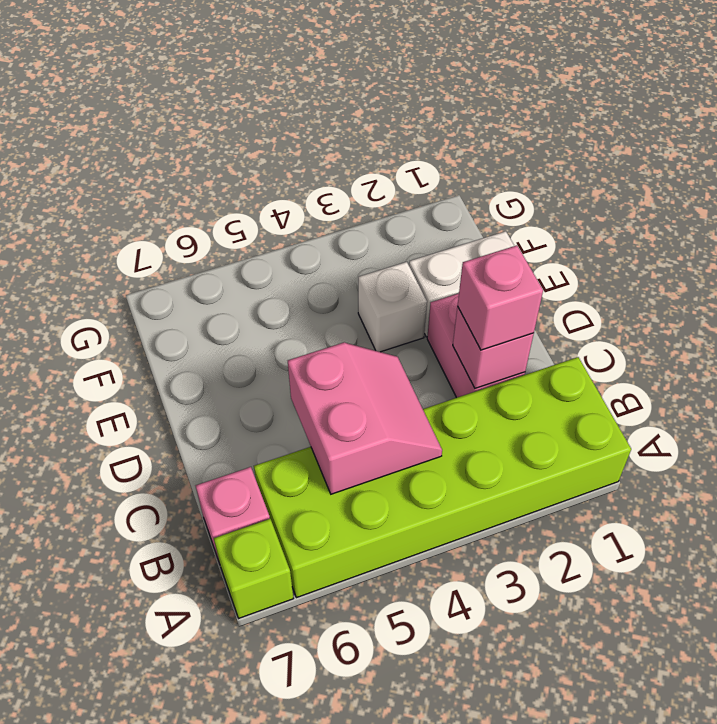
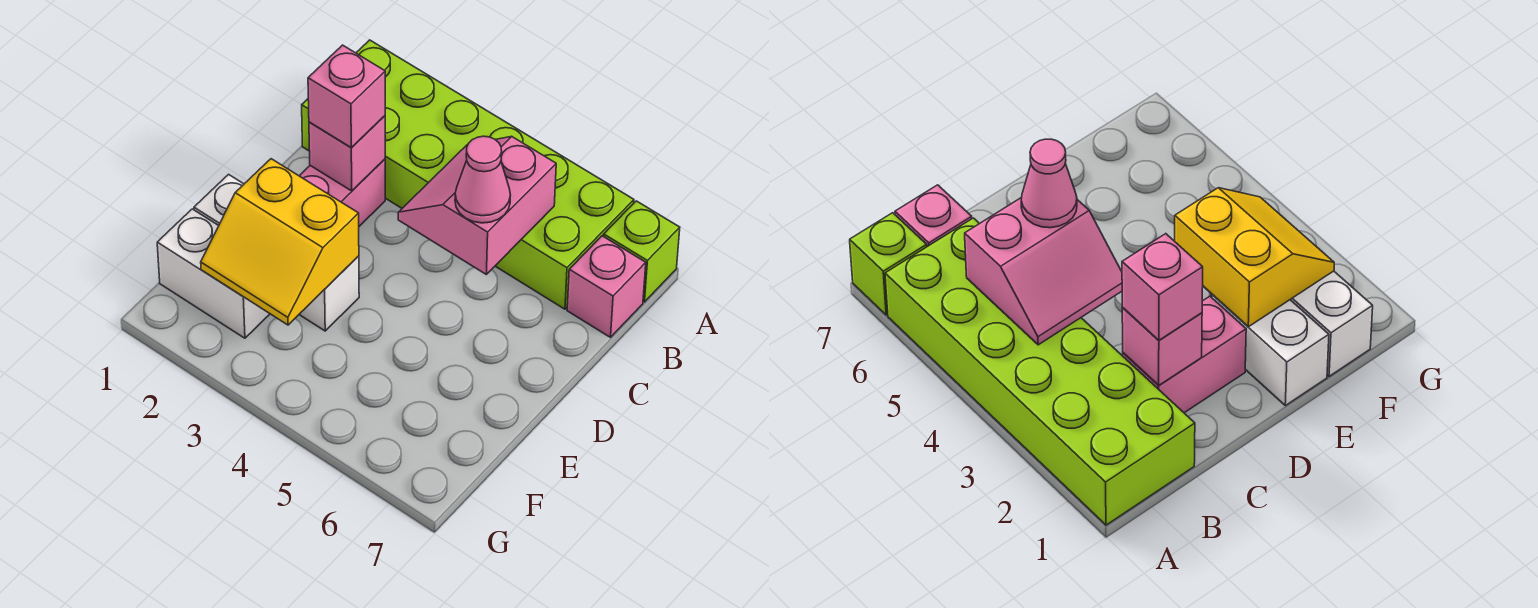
none -> pink cone C5 level 3
none -> yellow slope E2:F3 level 2 top E
none -> white brick F1:F2 level 1

